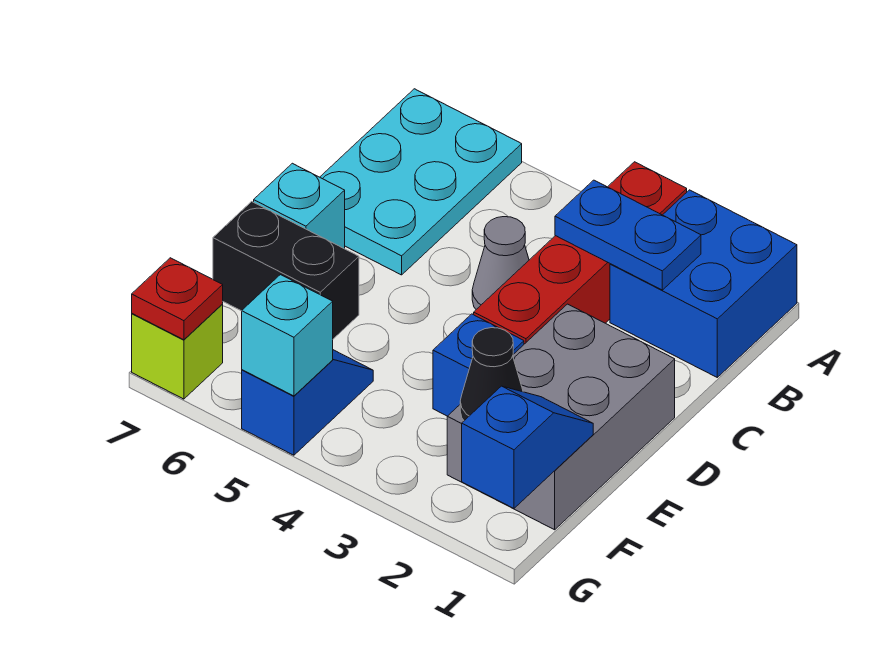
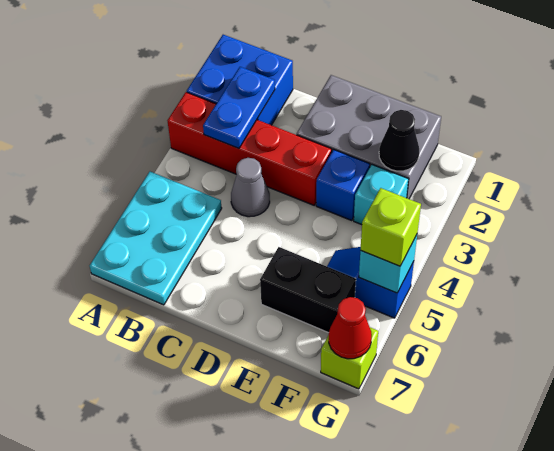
cyan plate A6:C7 level 1 -> cyan plate A5:B7 level 1
cyan brick D7 level 1 -> cyan brick F3 level 1
black brick E6:E7 level 1 -> black brick E6:F6 level 1
blue slope F1:G1 level 2 top G -> none
none -> lime brick G5 level 3
red plate G7 level 2 -> red cone G7 level 2

